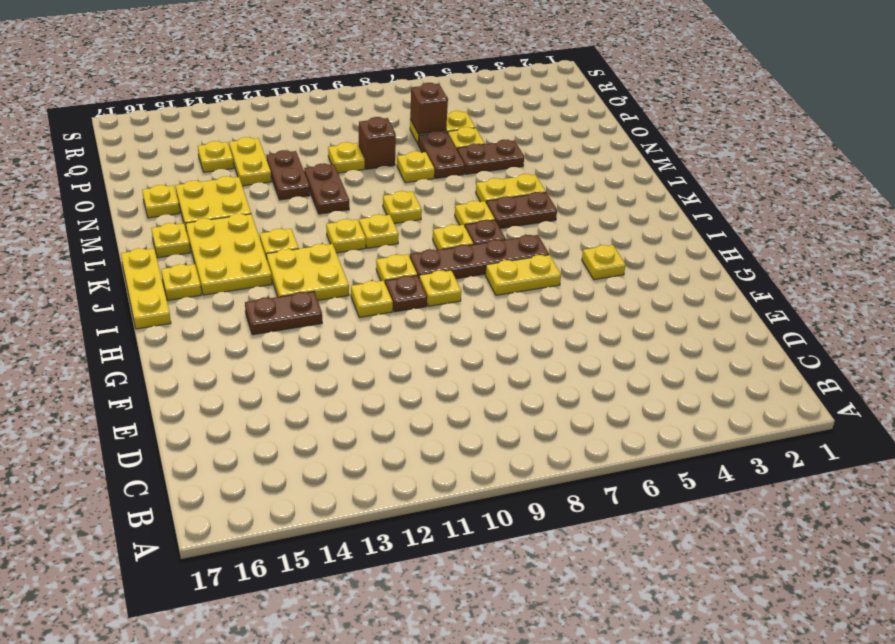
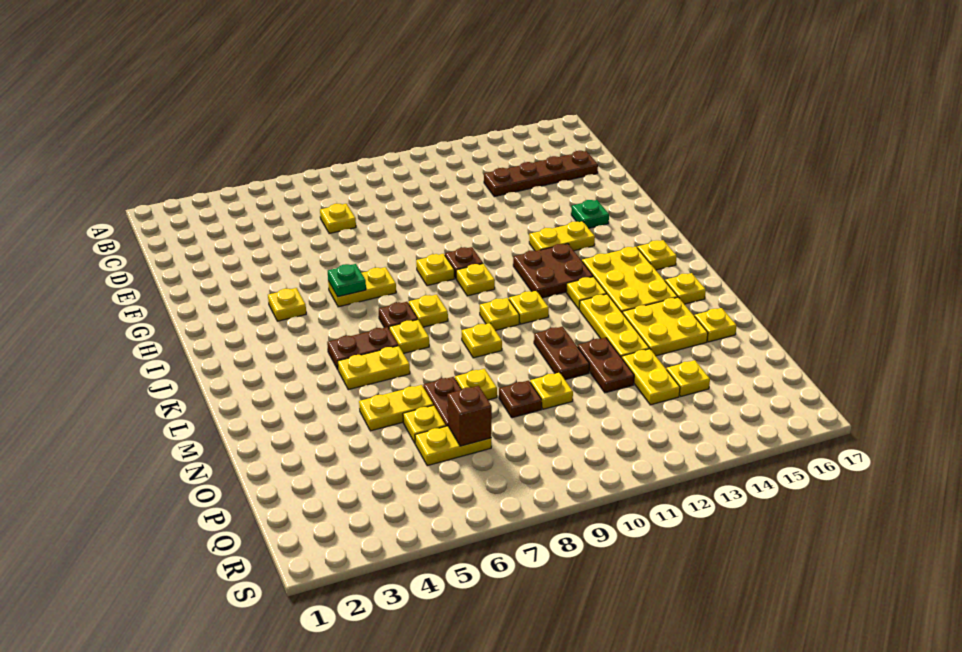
none -> green plate G15 level 1
none -> green plate H6 level 2
yellow plate H11 level 1 -> yellow plate D7 level 1
brown plate H13:H14 level 1 -> yellow plate H13:H14 level 1
brown plate I6:I9 level 1 -> brown plate D13:D16 level 1
yellow plate I12:J13 level 1 -> brown plate I12:J13 level 1
yellow plate I17:K17 level 1 -> yellow plate L13:N13 level 1
brown plate N5:N6 level 1 -> yellow plate N5:N6 level 1
brown brick O9 level 1 -> brown plate O9 level 1

